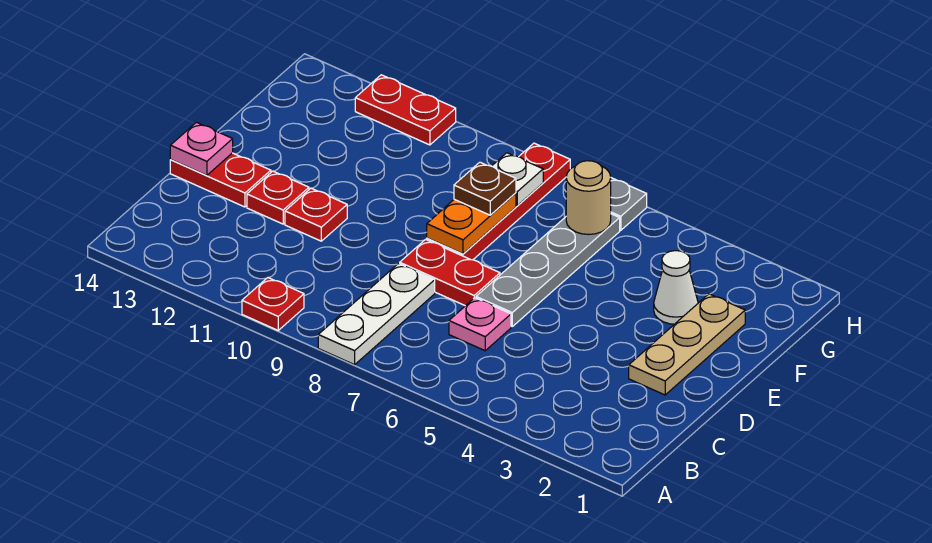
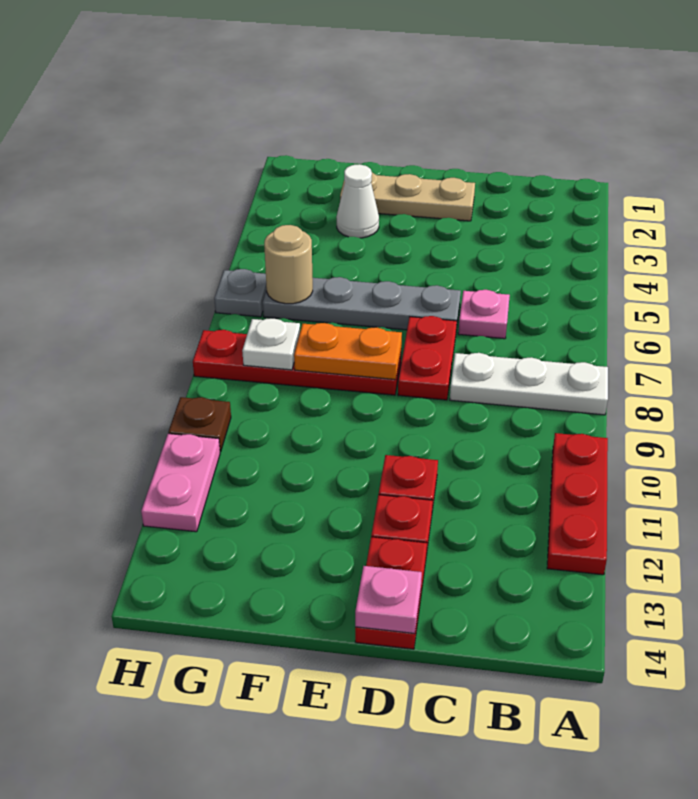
red plate A10 level 1 -> red plate A10:A12 level 1
brown plate F8 level 3 -> brown plate H10 level 1
red plate H11:H12 level 1 -> pink plate H11:H12 level 1

